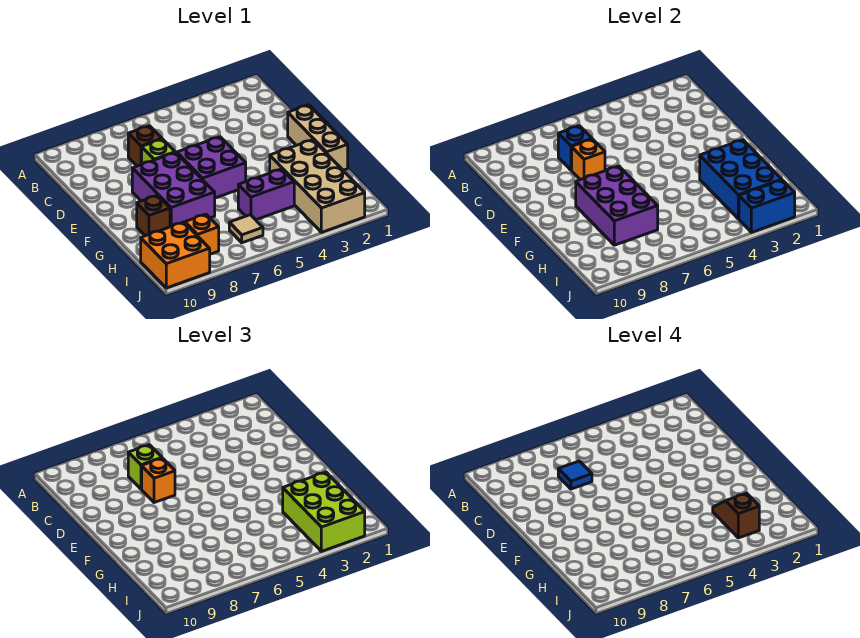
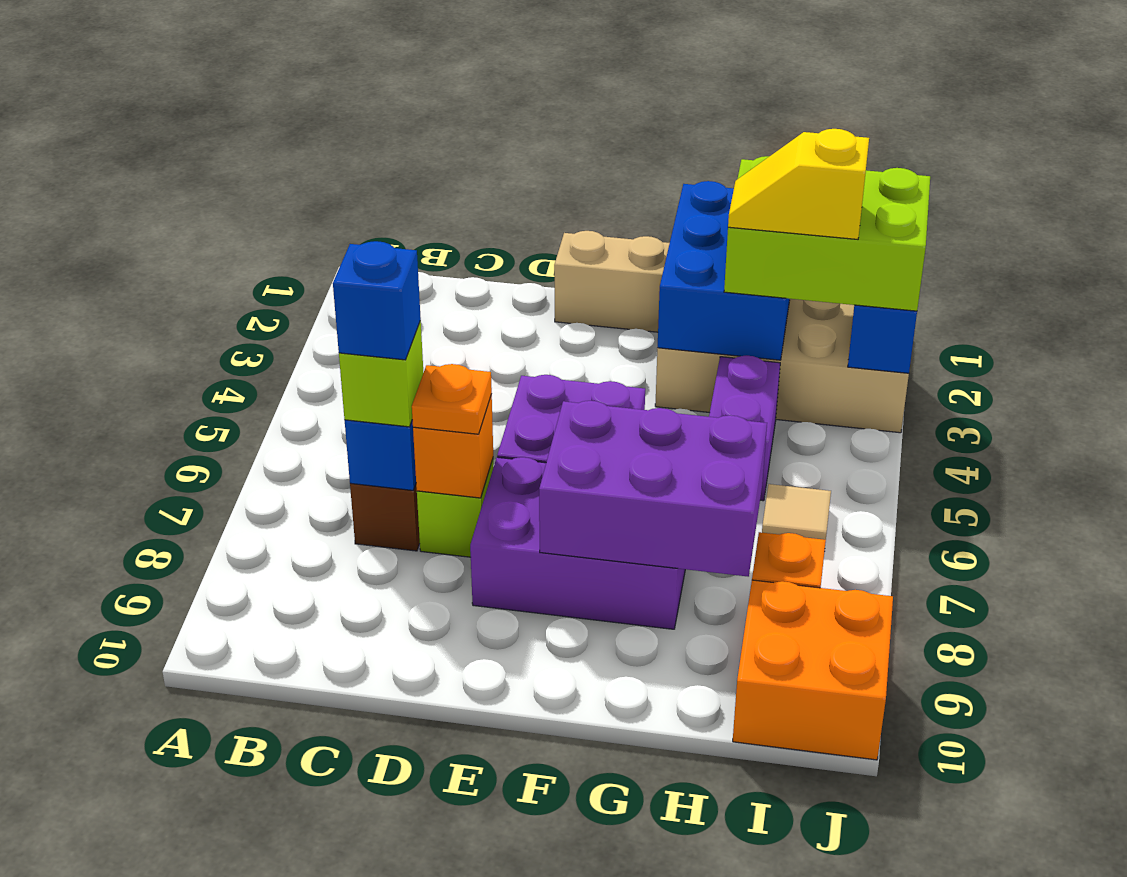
blue tile C7 level 4 -> blue brick C7 level 4
orange brick D7 level 3 -> orange plate D7 level 3
blue brick G2:I3 level 2 -> blue brick G1:H3 level 2
brown brick G9 level 1 -> none
brown slope H3:I3 level 4 top I -> yellow slope H3:I3 level 4 top I

